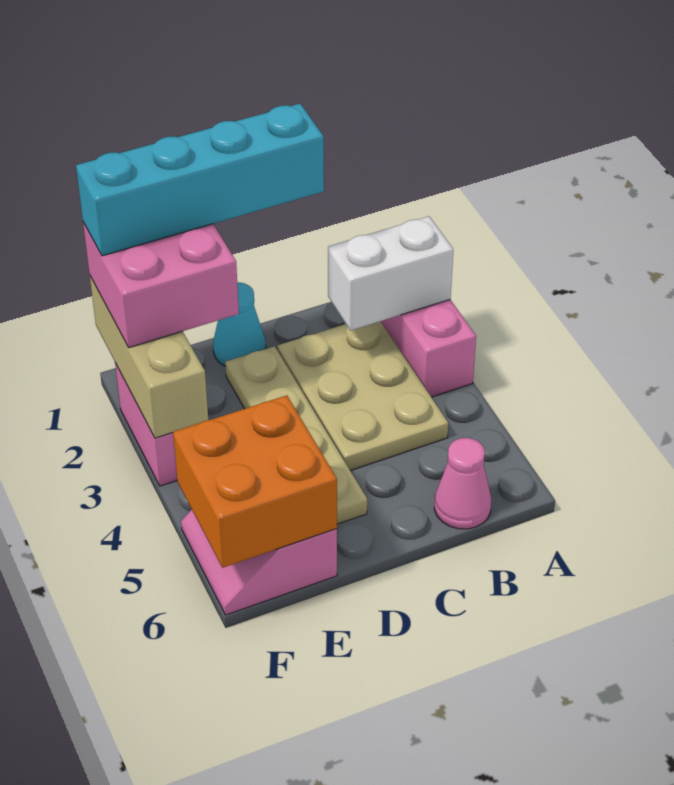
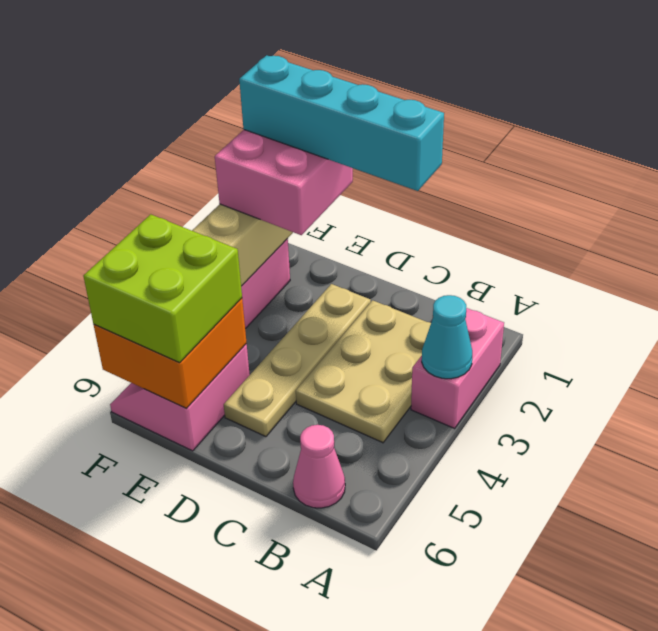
white brick A2:B2 level 2 -> none
cyan cone D1 level 1 -> cyan cone A3 level 2
none -> lime brick E5:F6 level 3

